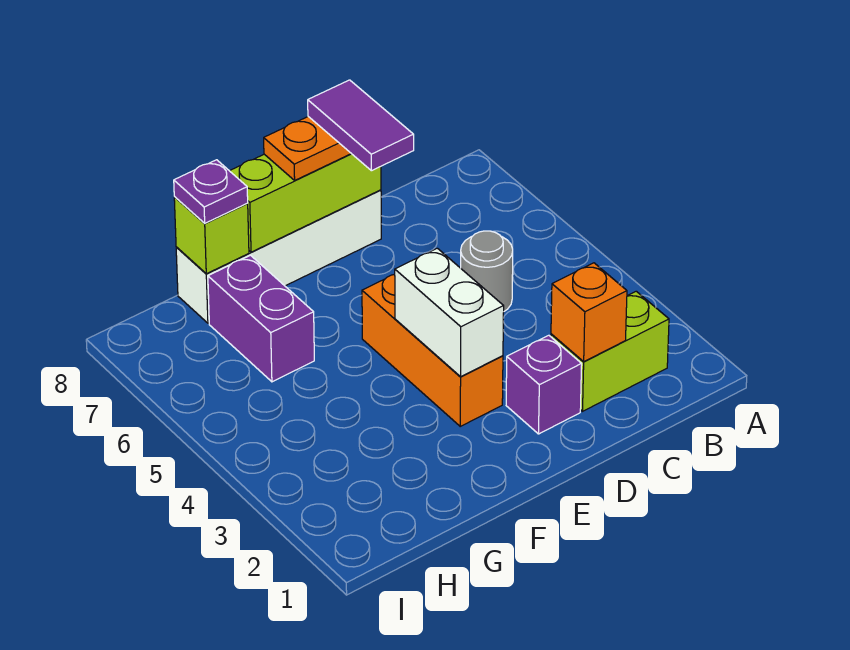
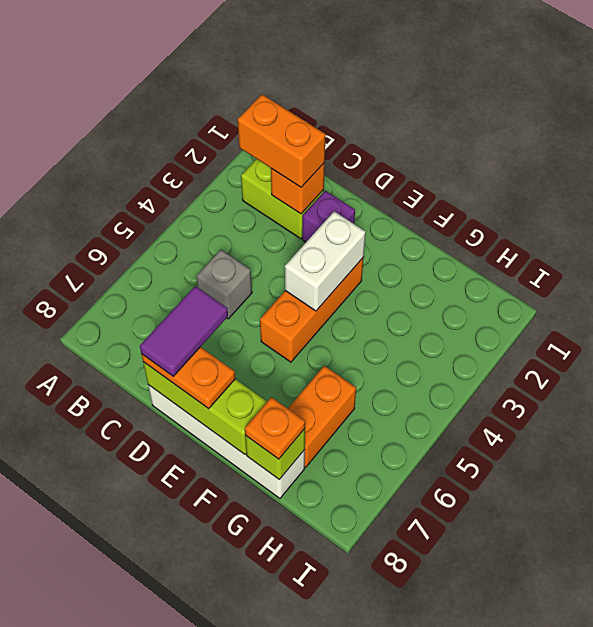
none -> orange brick B2:C2 level 3
grey round brick C5 level 1 -> grey brick C5 level 1
purple brick G6:G7 level 1 -> orange brick G6:G7 level 1
purple plate G8 level 3 -> orange plate G8 level 3

